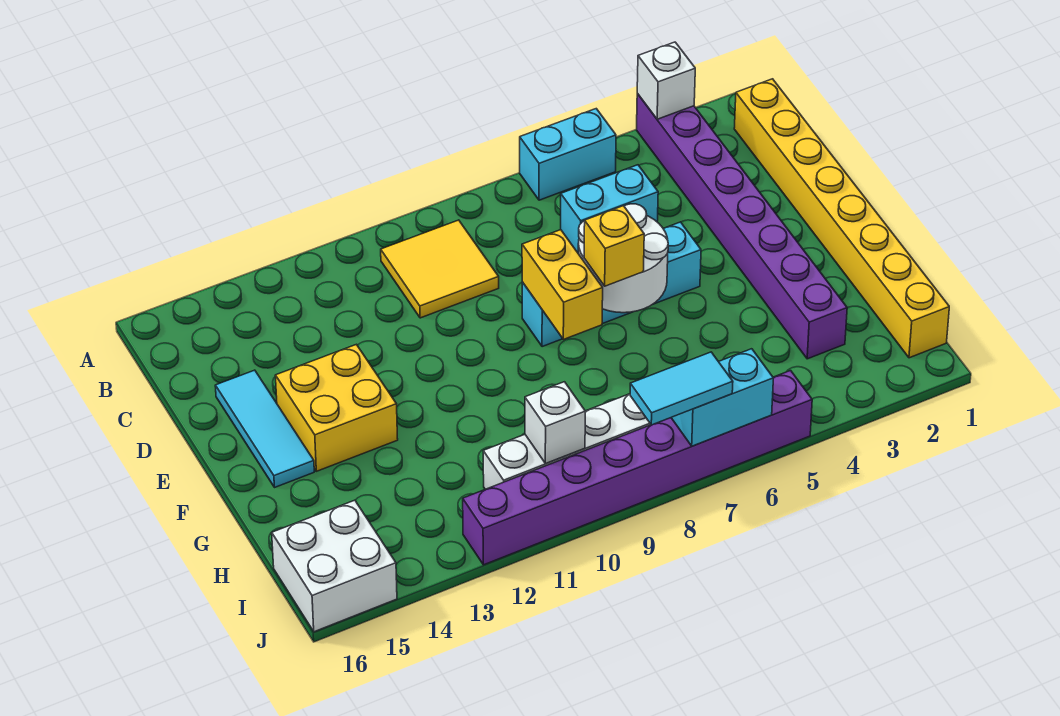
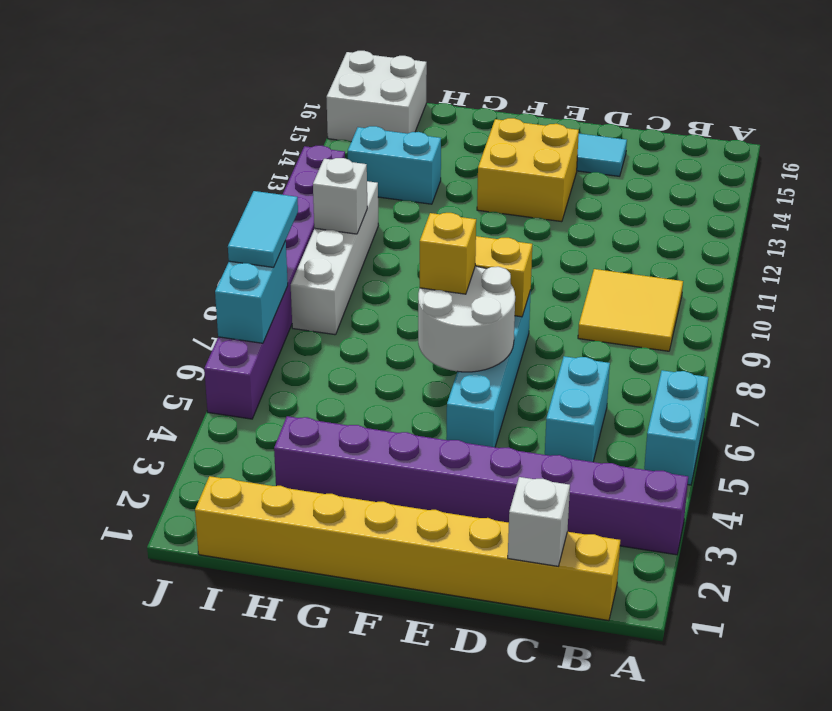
white brick A3 level 2 -> white brick C1 level 2
none -> cyan brick H13:I13 level 1

